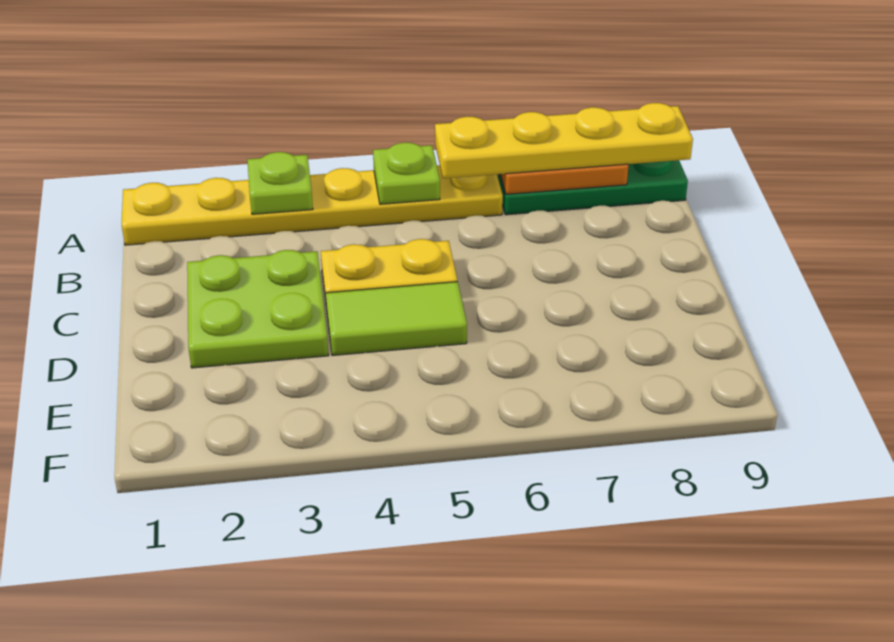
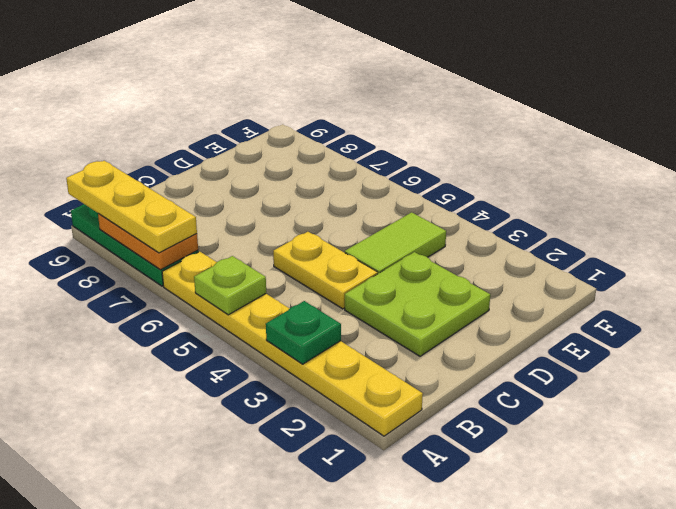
lime plate A3 level 2 -> green plate A3 level 2
yellow plate A6:A9 level 3 -> yellow plate A7:A9 level 3
lime tile D4:D5 level 1 -> lime tile D4:E4 level 1

